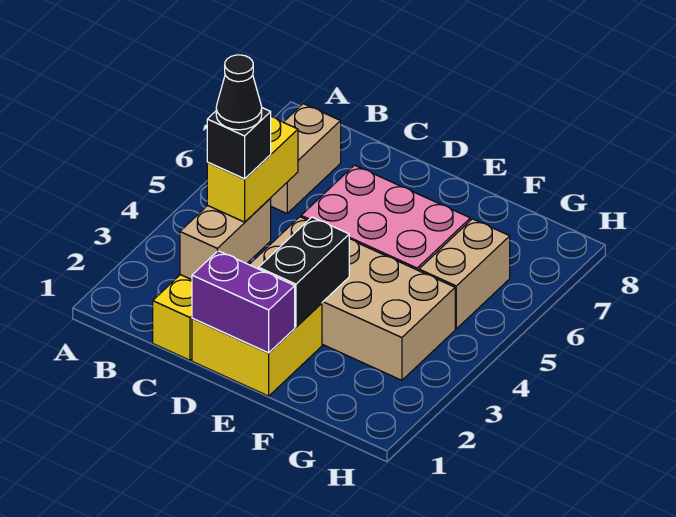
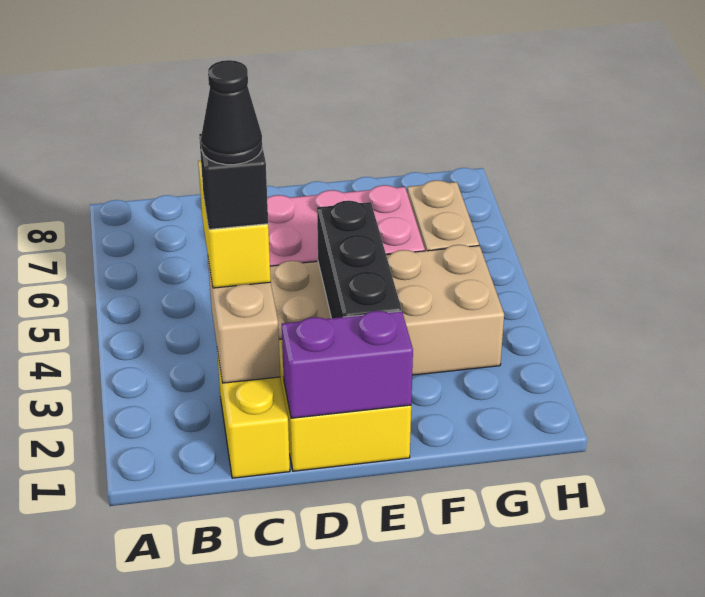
tan brick B6:B7 level 1 -> none
black brick E2:E3 level 2 -> black brick E2:E4 level 2

